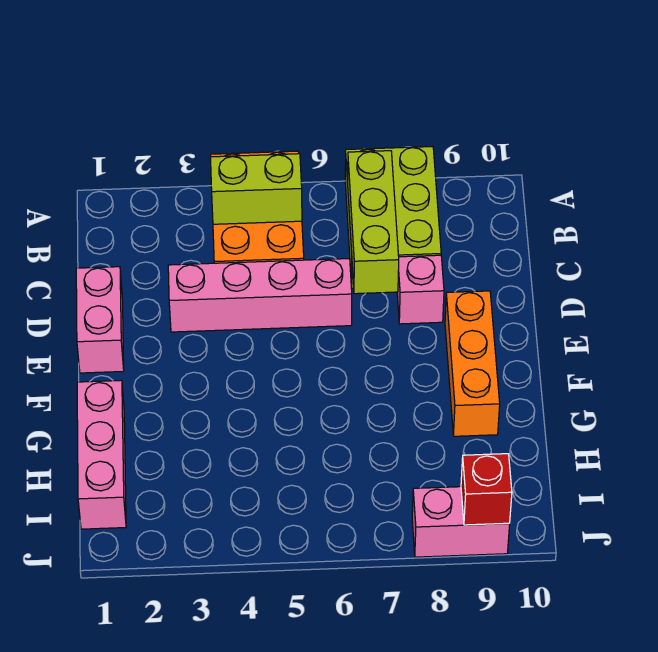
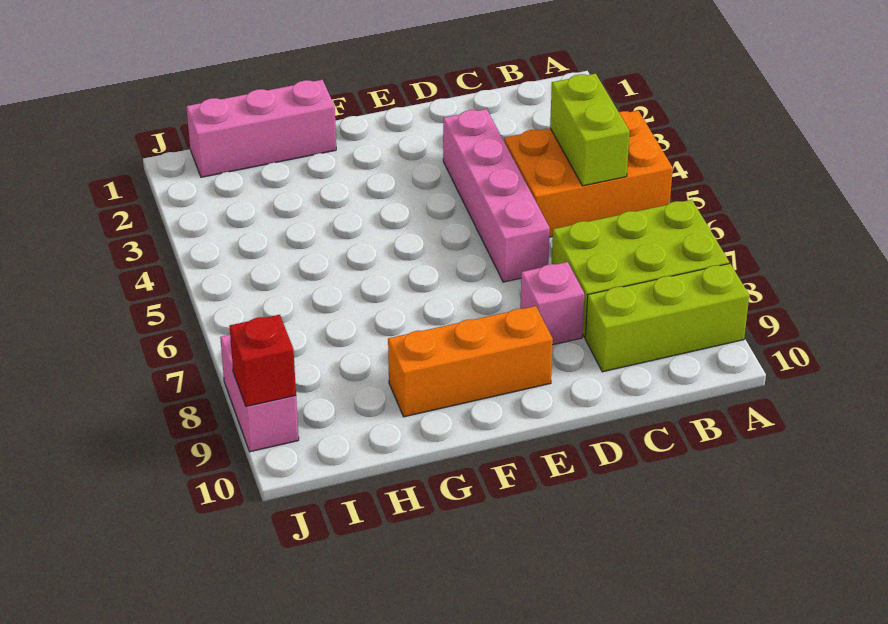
lime brick B7:D7 level 2 -> lime brick A9:C9 level 1
pink brick D1:E1 level 1 -> none

